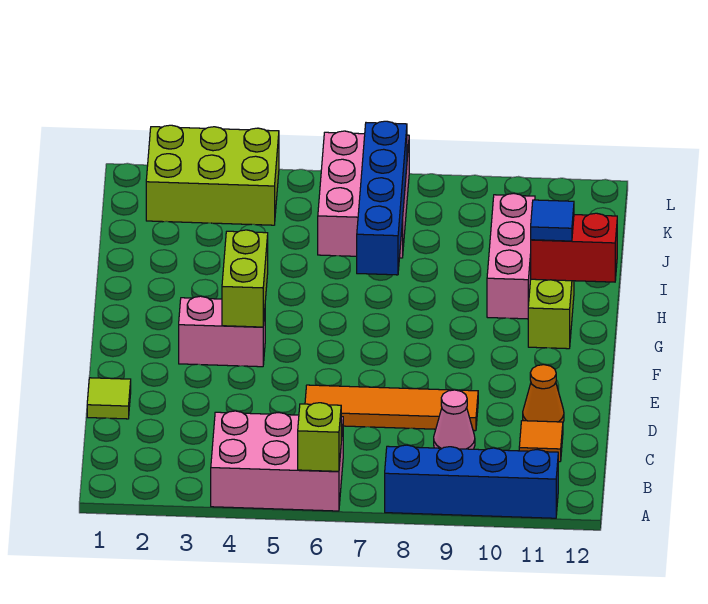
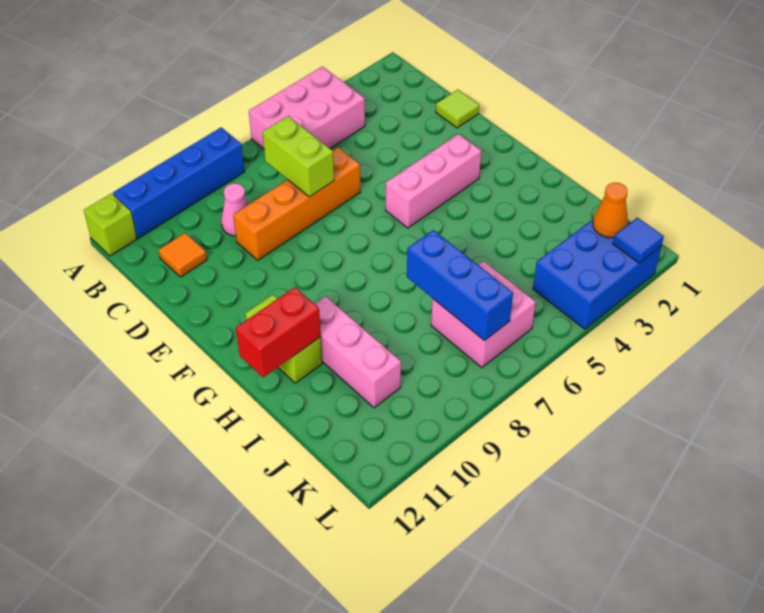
lime brick A6 level 2 -> lime brick A12 level 1
orange tile D6:D9 level 1 -> orange brick D6:D9 level 1
orange cone D11 level 1 -> orange cone K2 level 2
pink brick F3:F4 level 1 -> pink brick F3:F5 level 1
lime brick F4:G4 level 2 -> lime brick C7:D7 level 2
blue brick H7:K7 level 2 -> blue brick I7:K7 level 2
blue tile H11 level 3 -> blue tile L2 level 2
pink brick J6:L7 level 1 -> pink brick J6:K7 level 1
lime brick K2:L4 level 1 -> blue brick K2:L4 level 1

